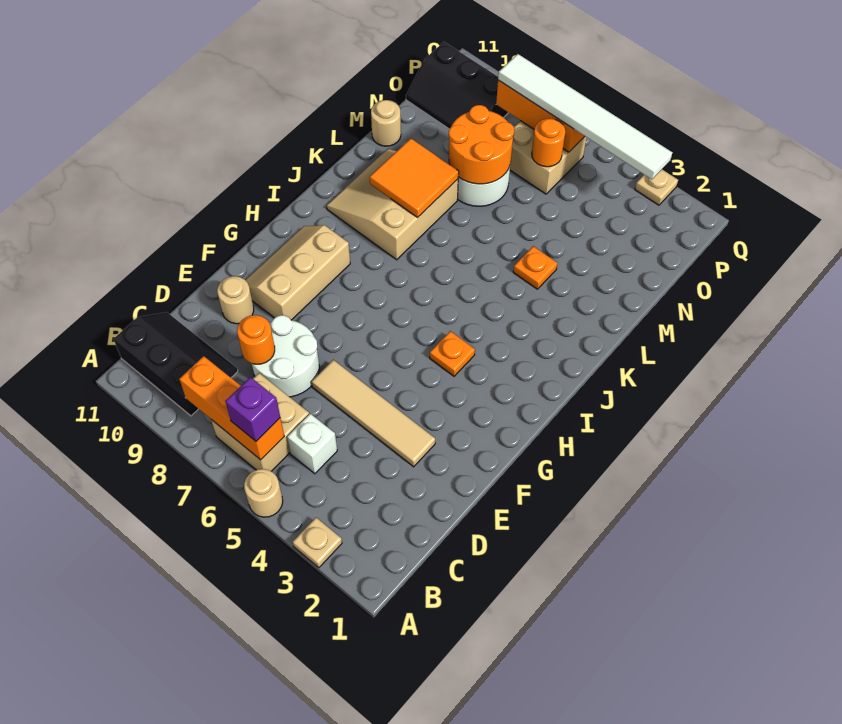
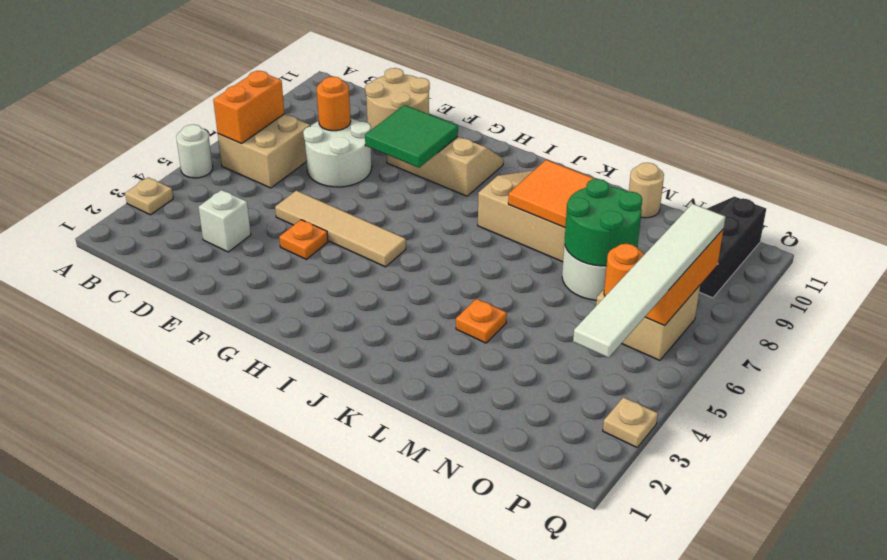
tan round brick A5 level 1 -> white round brick A5 level 1
orange brick B6:B8 level 2 -> orange brick B6:B7 level 2
purple brick B6 level 3 -> none
black slope B9:C11 level 1 top B -> none
white brick C5 level 1 -> white brick D3 level 1
tan tile E3:E6 level 1 -> tan tile E5:H5 level 1
tan round brick E10 level 1 -> tan round brick D10:E11 level 1
none -> green tile F8:G9 level 2
orange plate H4 level 1 -> orange plate F4 level 1
orange round brick M7:N8 level 2 -> green round brick M7:N8 level 2

